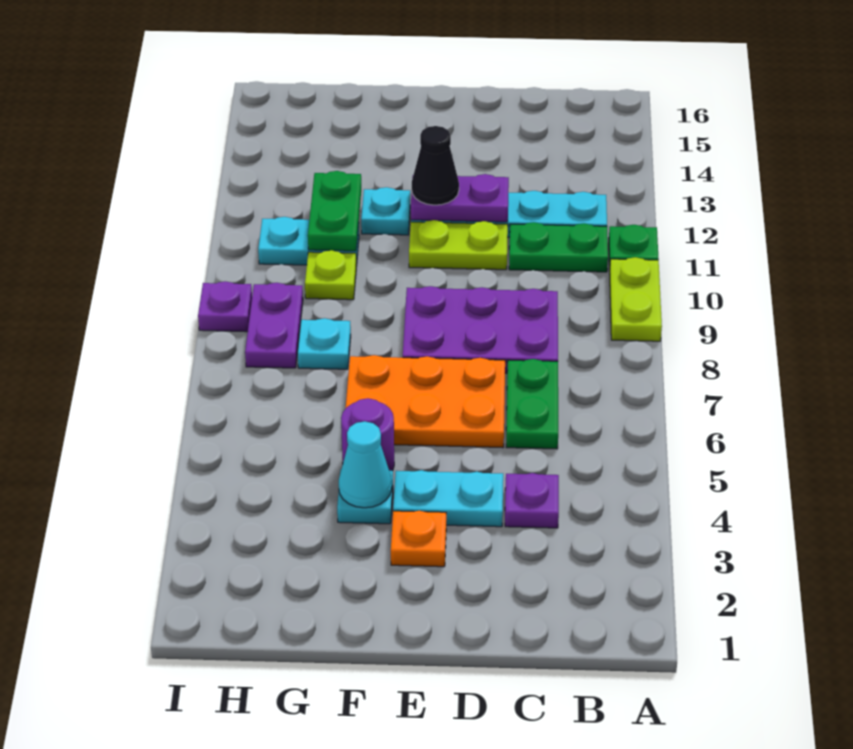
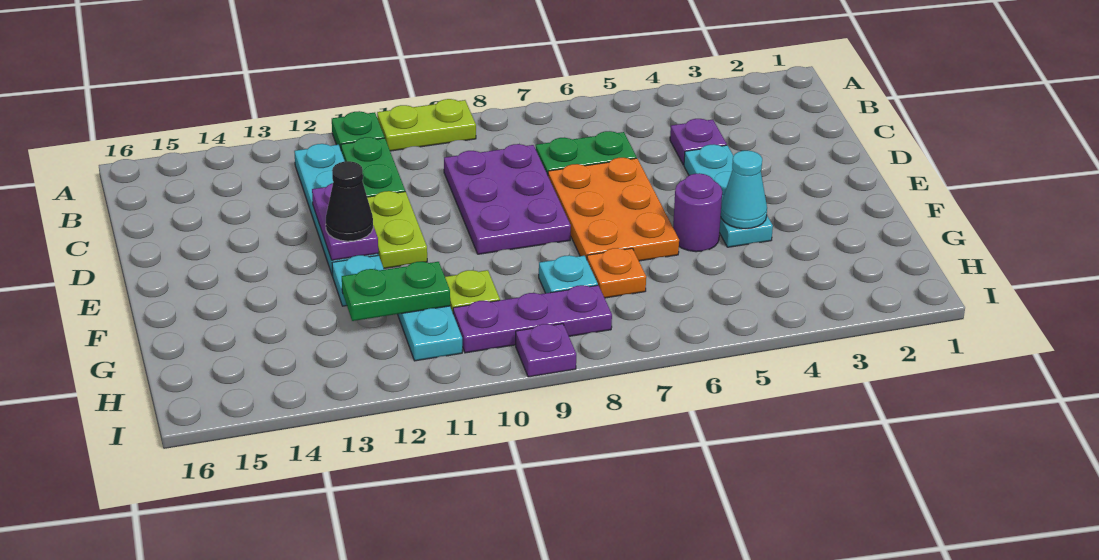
orange plate E3 level 1 -> orange plate G7 level 1
purple plate H8:H9 level 1 -> purple plate H8:H10 level 1

